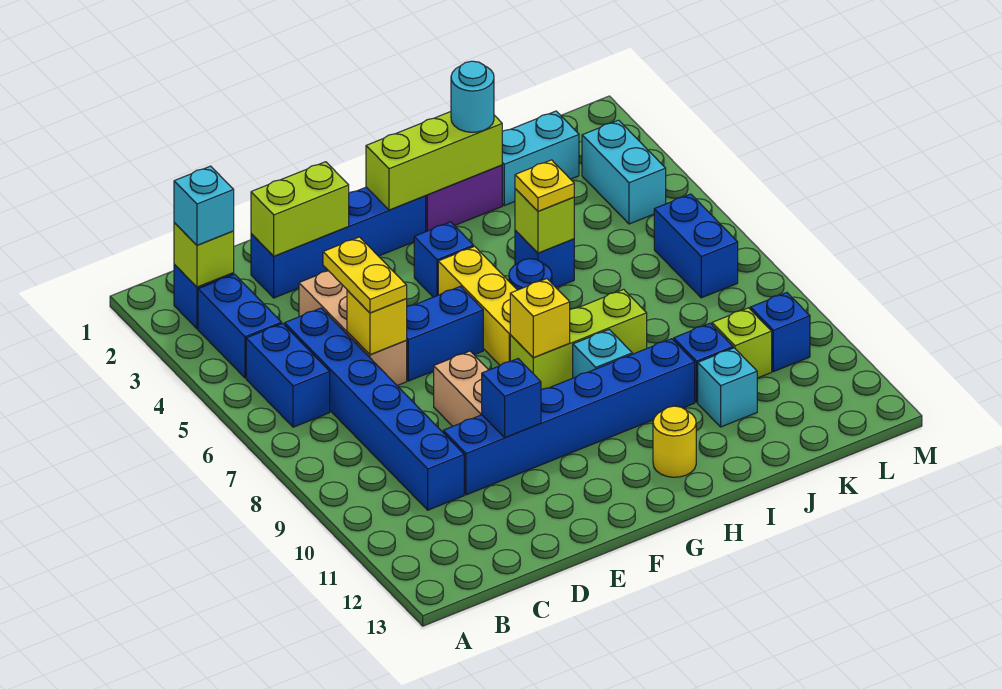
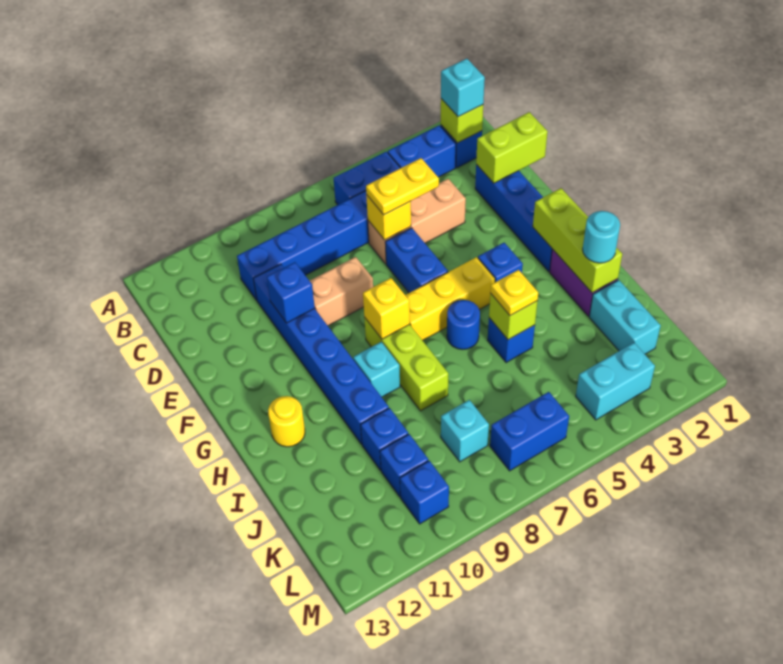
lime brick D2:E2 level 2 -> lime brick D1:D2 level 2
cyan brick J11 level 1 -> cyan brick K8 level 1
lime brick K10 level 1 -> blue brick K10 level 1

